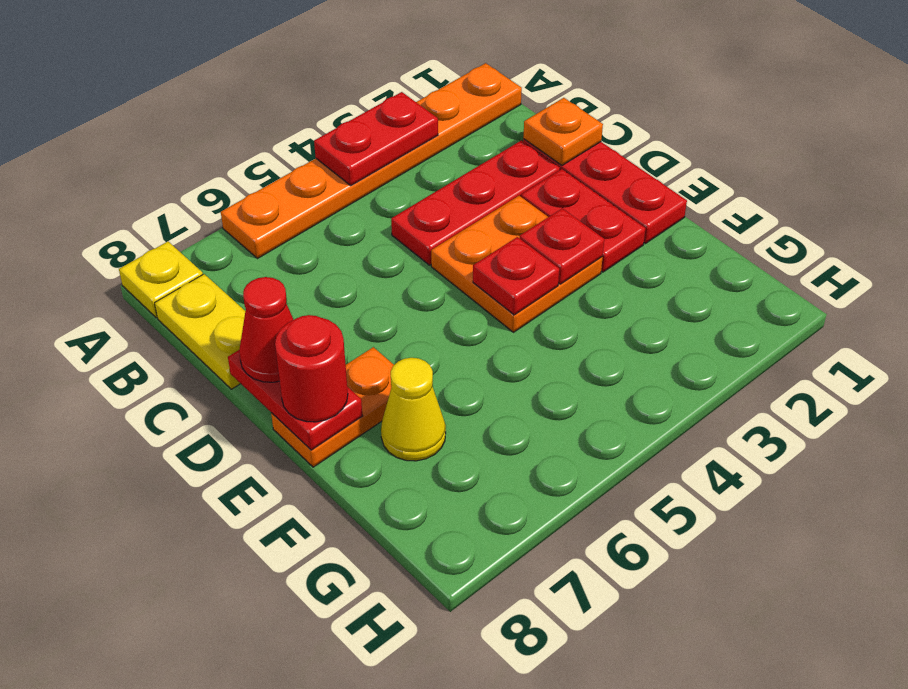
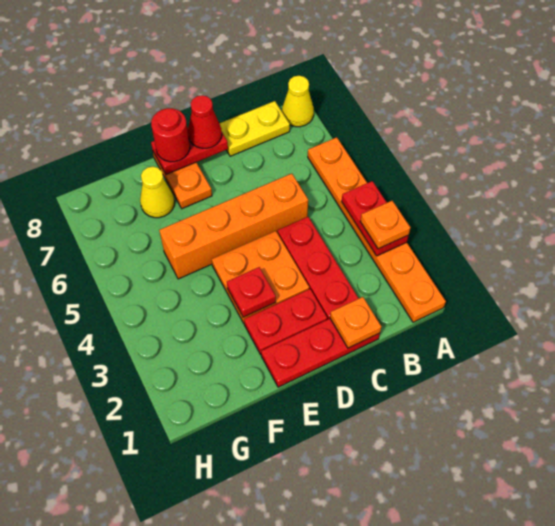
none -> orange plate A3 level 3
yellow plate A8 level 1 -> yellow cone A8 level 1
none -> orange brick C5:F5 level 1
red plate E4 level 2 -> none

